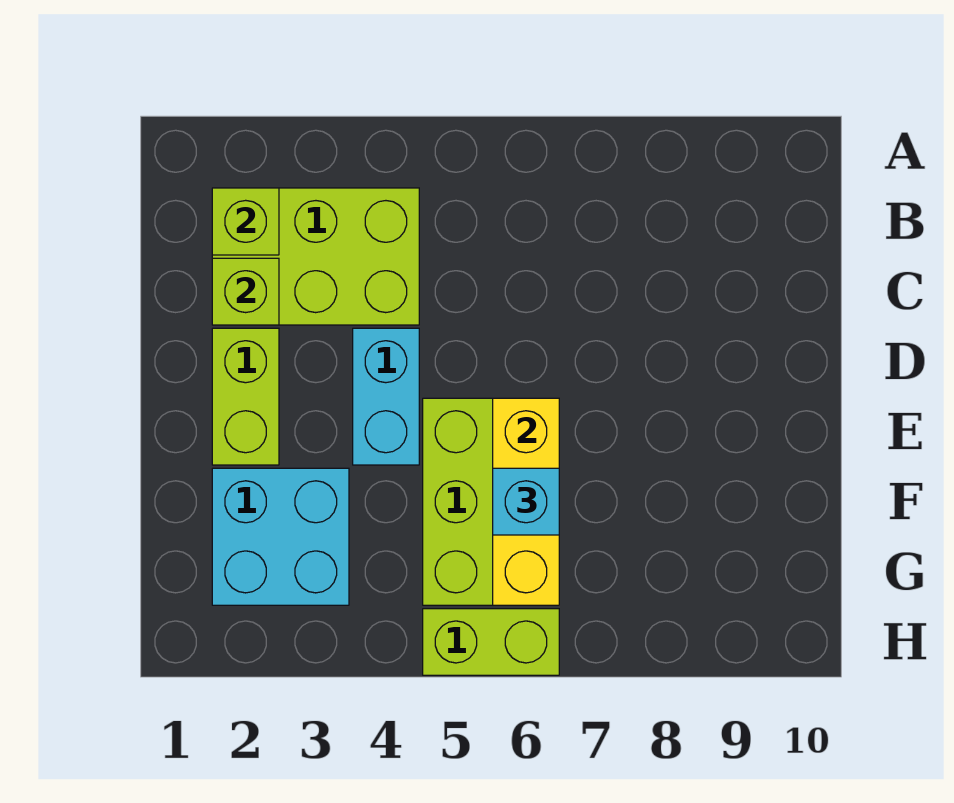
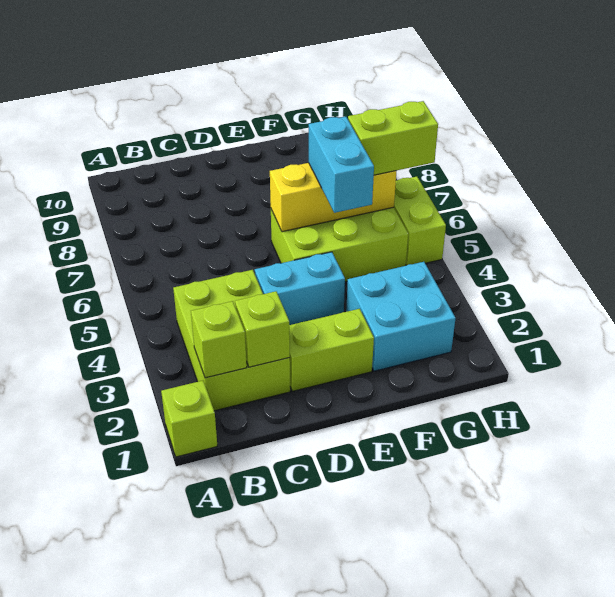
none -> lime brick A1 level 1
cyan brick F6 level 3 -> cyan brick F5:F6 level 3
none -> lime brick G6:H6 level 3

